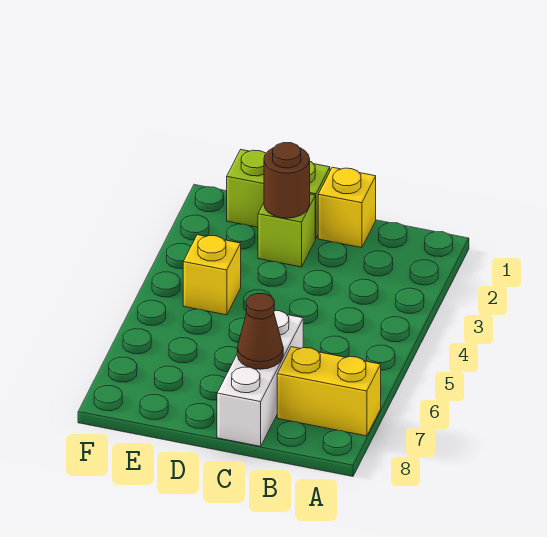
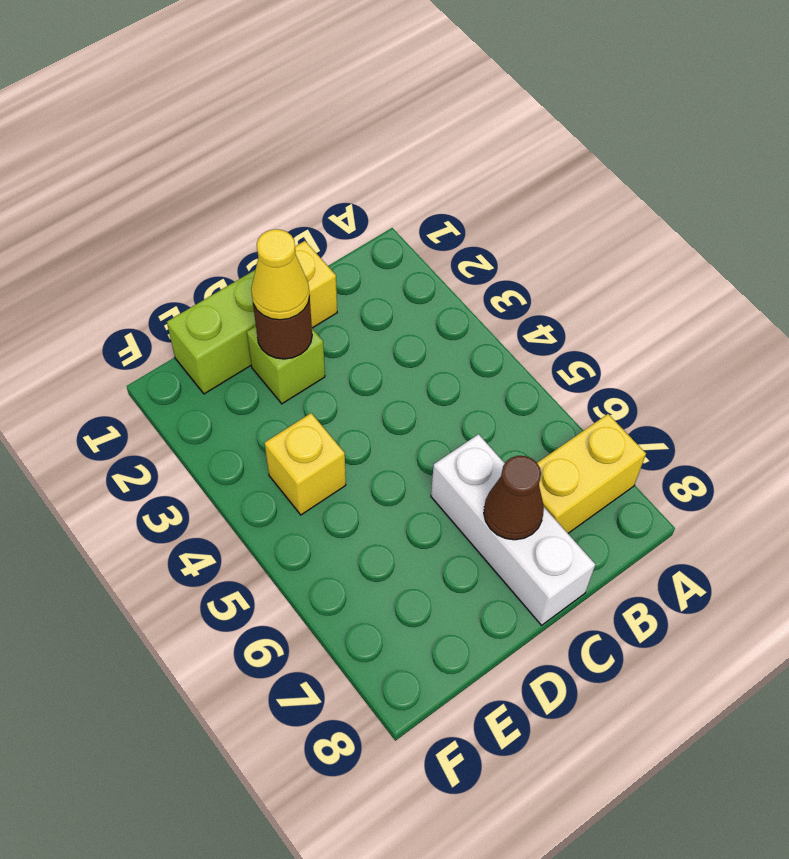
none -> yellow cone D2 level 3

